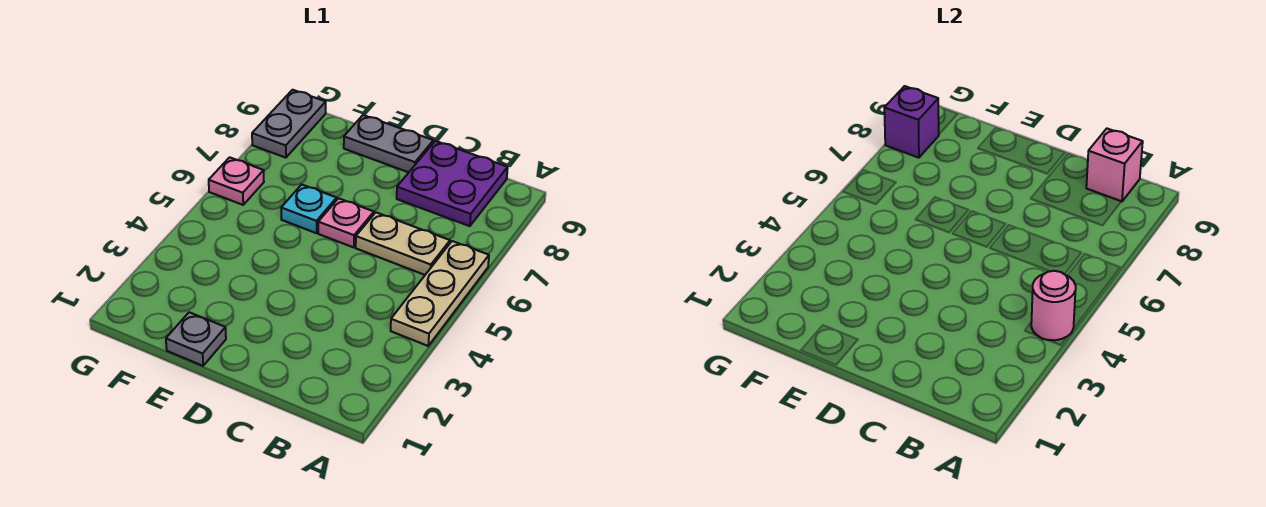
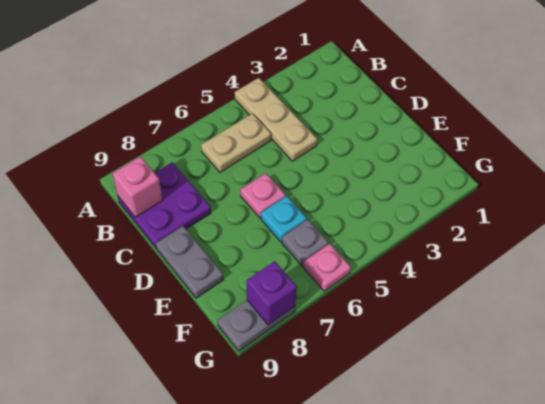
tan plate A4:A6 level 1 -> tan plate A4:C4 level 1
pink round brick A4 level 2 -> none
tan plate B6:C6 level 1 -> tan plate B5:B6 level 1
grey plate E1 level 1 -> grey plate F6 level 1

